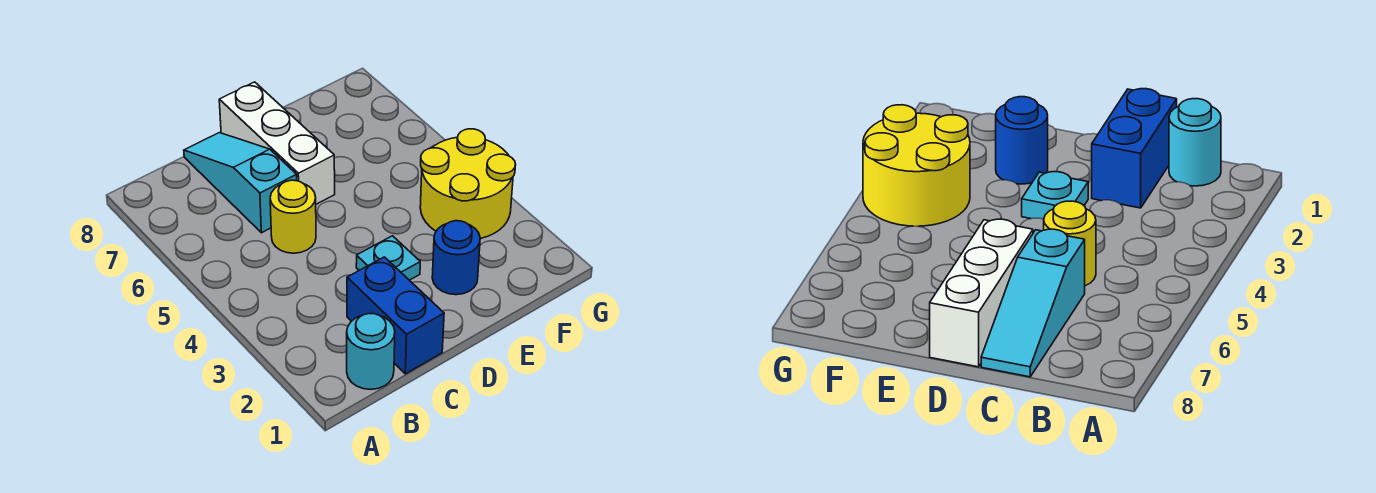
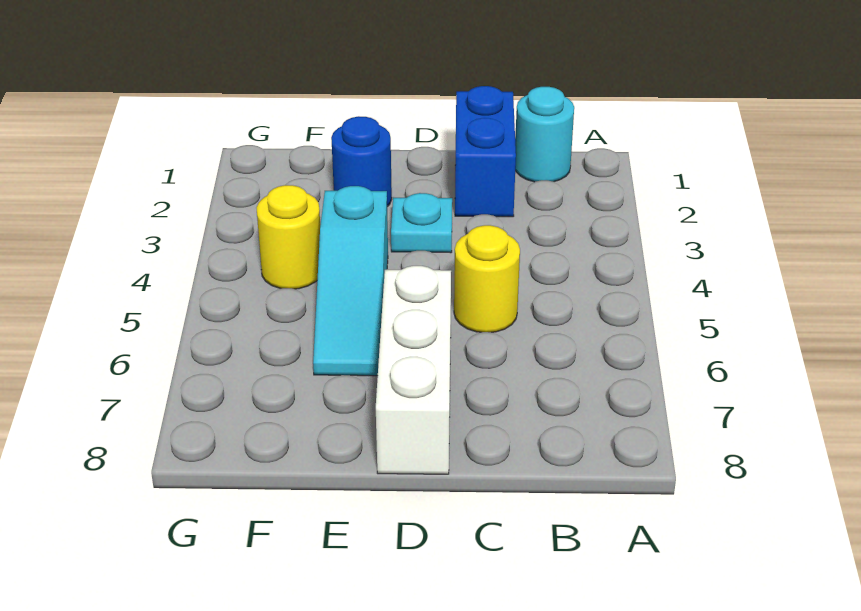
cyan slope C6:C8 level 1 top 6 -> cyan slope E4:E6 level 1 top 4
yellow round brick F3:G4 level 1 -> yellow round brick F4 level 1

